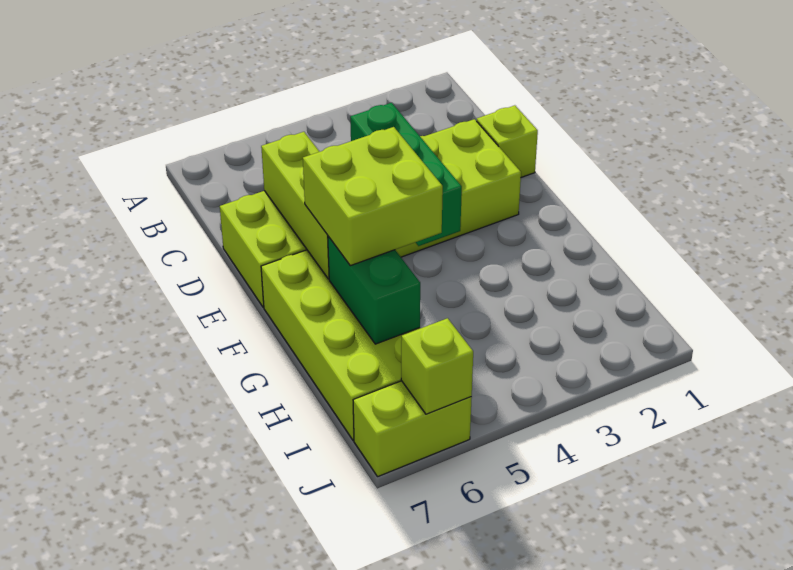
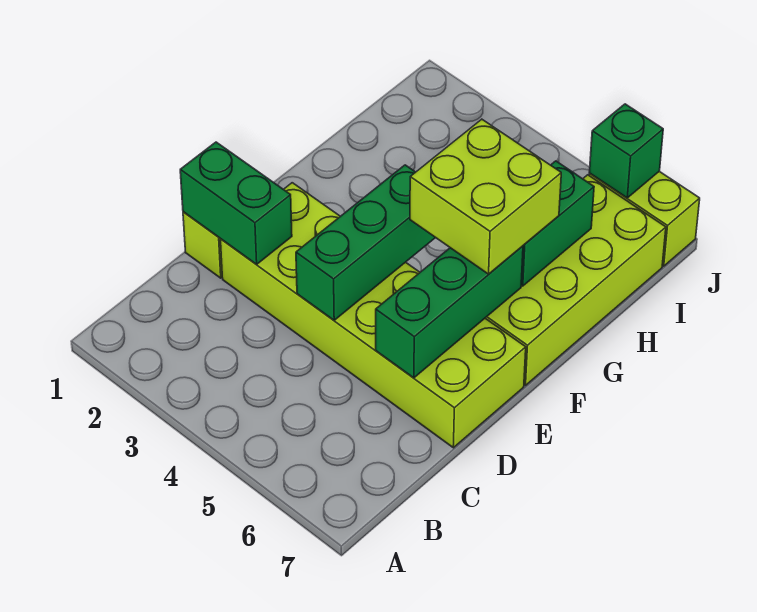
none -> green brick D1:D2 level 2
lime brick D6:F6 level 2 -> green brick D6:F6 level 2
lime brick J6 level 2 -> green brick J6 level 2

